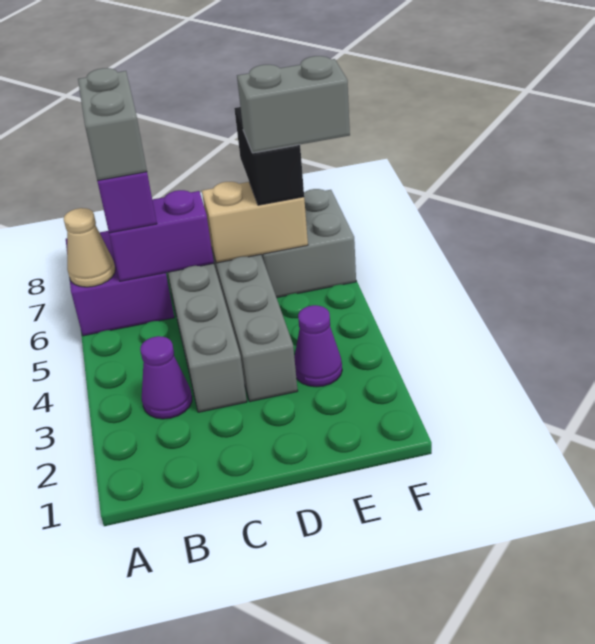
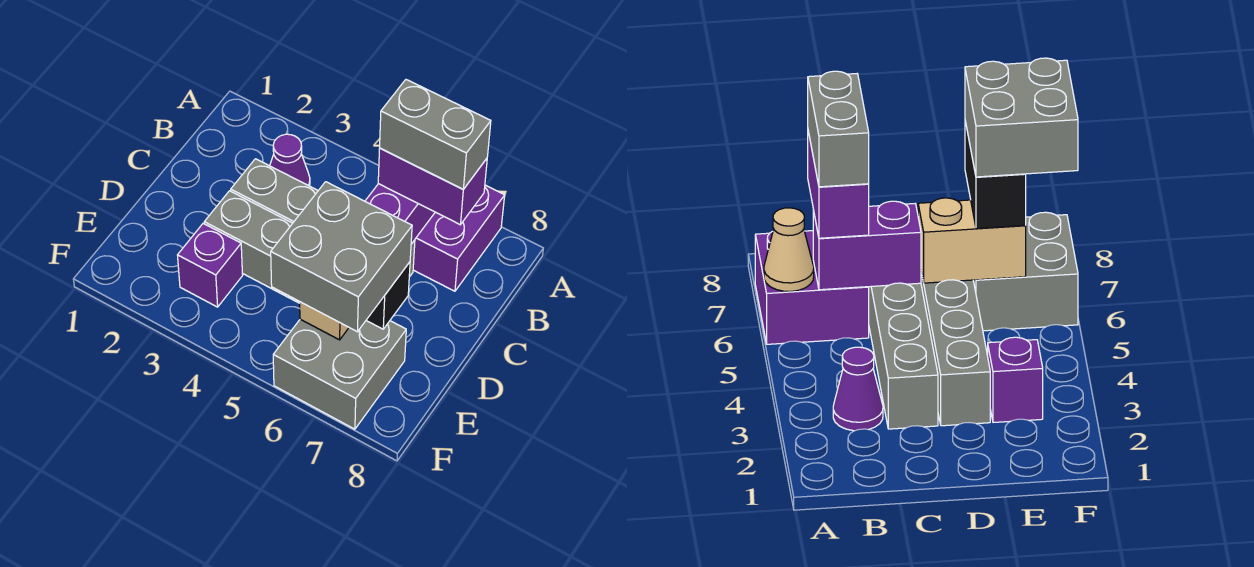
purple cone E3 level 1 -> purple brick E3 level 1
grey brick E6:F6 level 4 -> grey brick E6:F7 level 4

